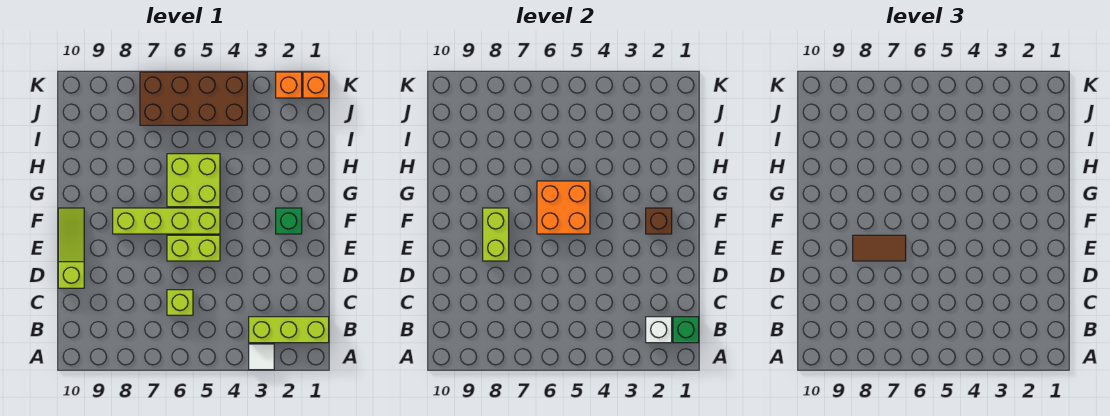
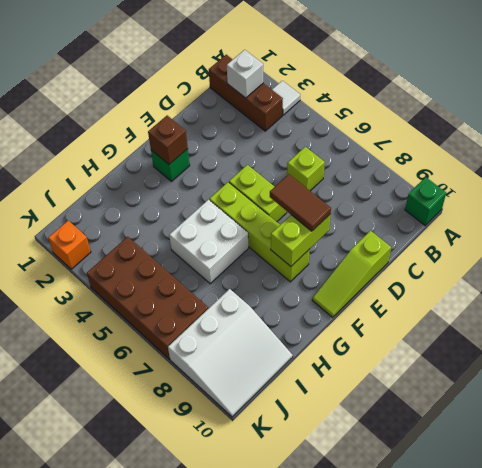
lime brick B1:B3 level 1 -> brown brick B1:B3 level 1
green brick B1 level 2 -> green brick A10 level 1
orange brick F5:G6 level 2 -> none
lime brick G5:H6 level 1 -> white brick G5:H6 level 1
none -> white slope I8:K10 level 1 top 8
orange brick K1 level 1 -> none

